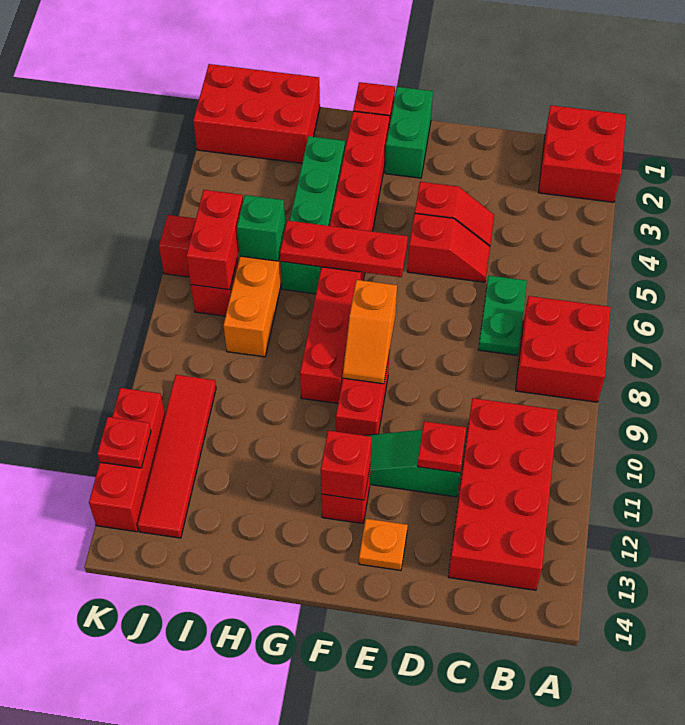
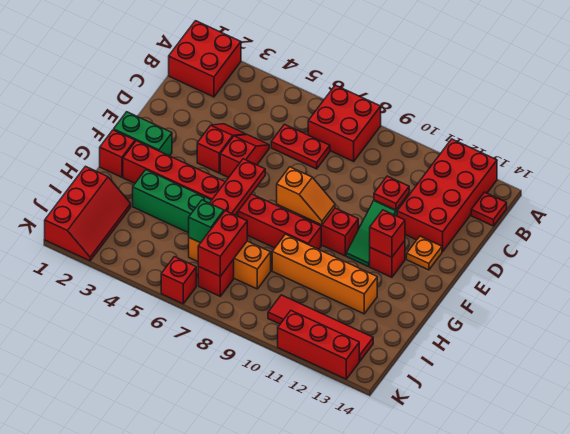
red brick B10:C13 level 1 -> red brick A12:D13 level 1
green plate C6:C7 level 1 -> red plate C6:C7 level 1
none -> orange brick H9:H12 level 1
red brick I1:K2 level 1 -> red slope I1:K2 level 1 top 1
red brick J6:J7 level 2 -> red brick I7:J7 level 2
red plate K12 level 2 -> red plate B14 level 1

